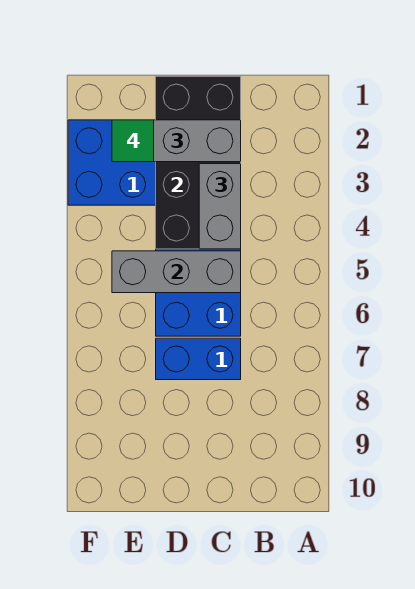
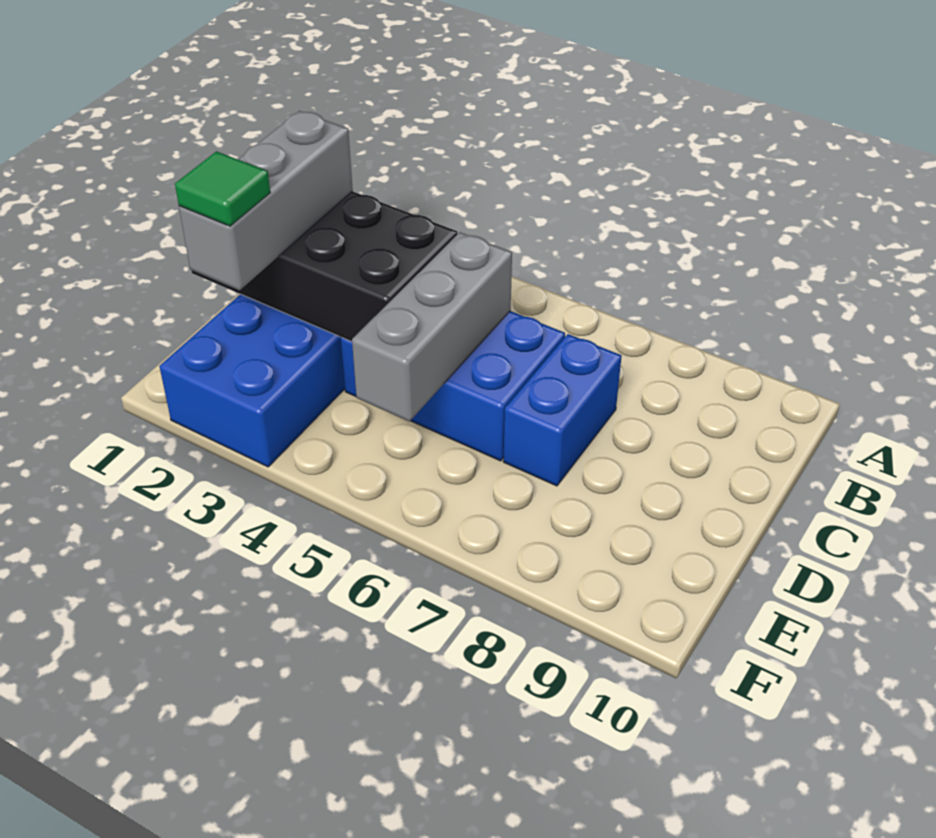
grey brick C3:C4 level 3 -> none

